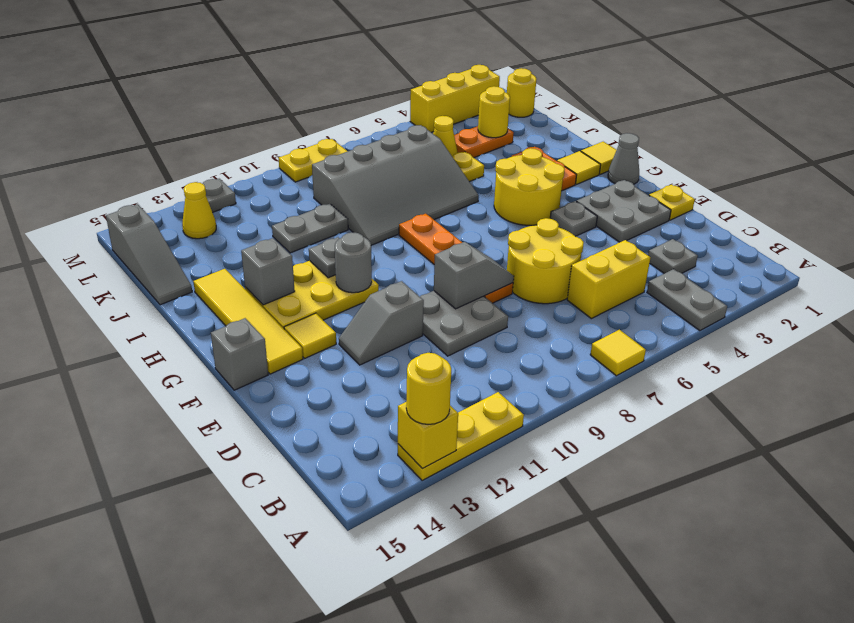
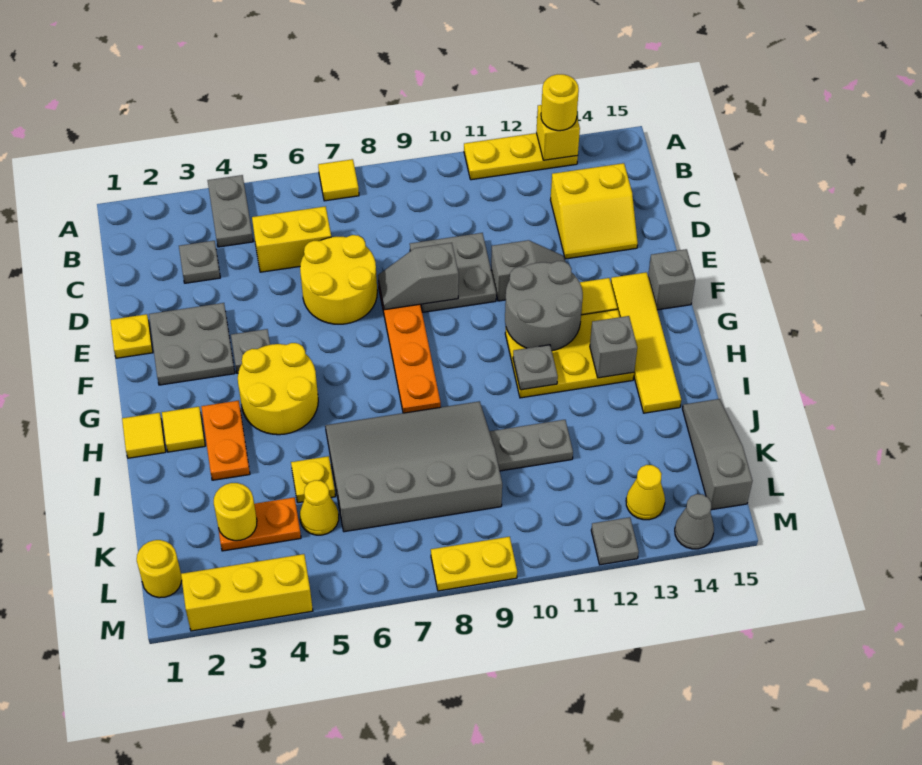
none -> yellow slope C13:D14 level 1 top C
grey cone G1 level 1 -> grey cone M14 level 1
grey round brick G11 level 2 -> grey round brick F11:G12 level 2

